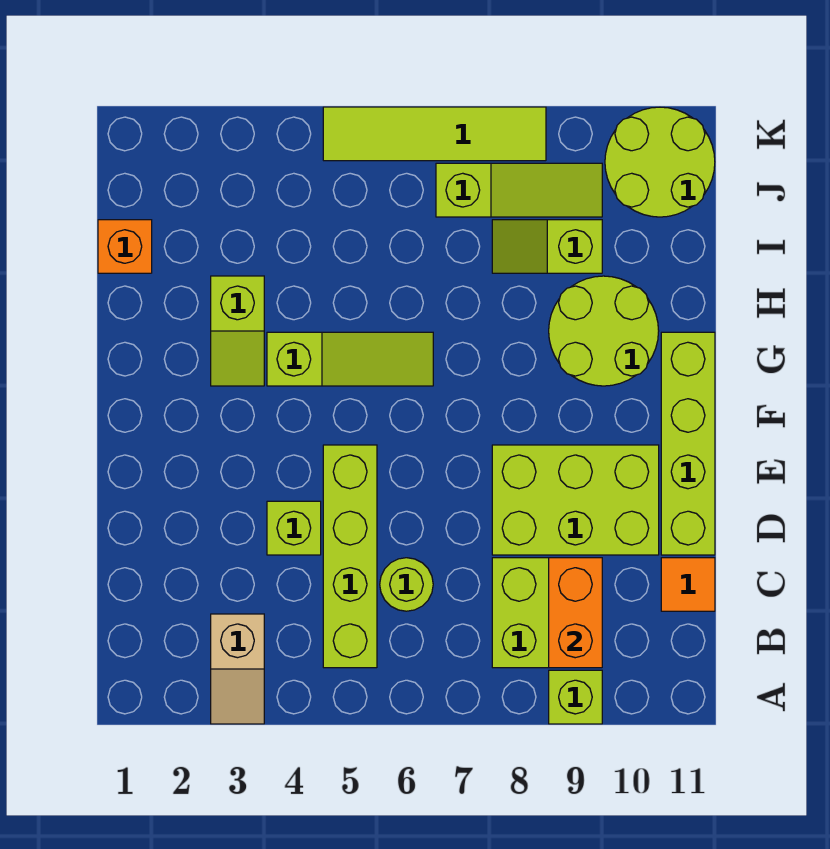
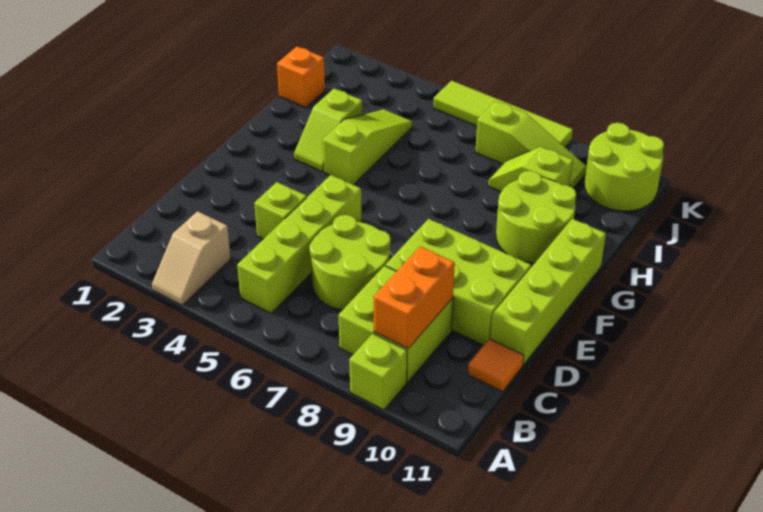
lime round brick C6 level 1 -> lime round brick C6:D7 level 1
lime slope G4:G6 level 1 top 4 -> lime slope G4:I4 level 1 top G

